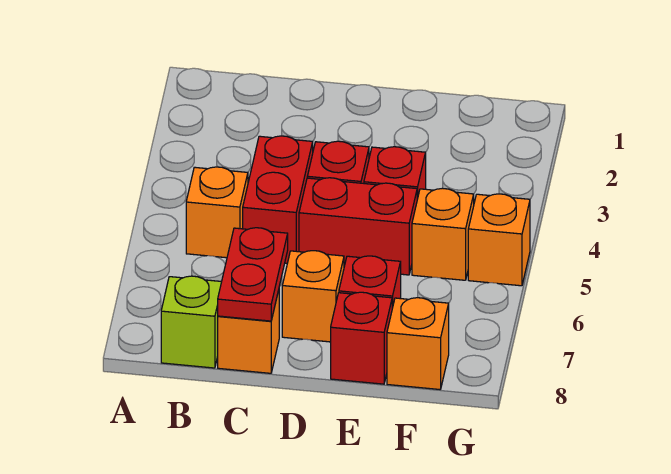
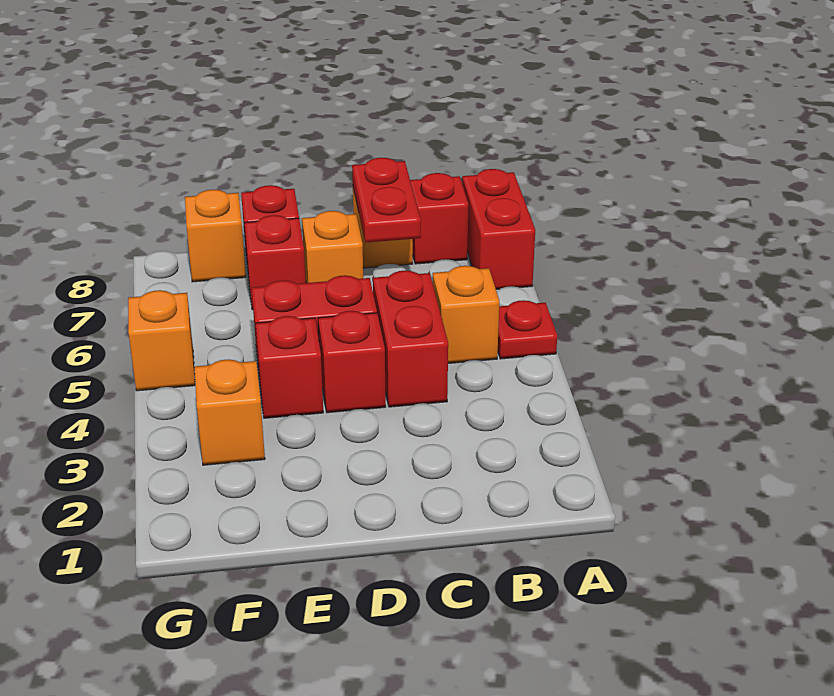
none -> red plate A5 level 1
none -> red brick A7:A8 level 1
lime brick B8 level 1 -> red brick B8 level 1
orange brick F5 level 1 -> orange brick F3 level 1

